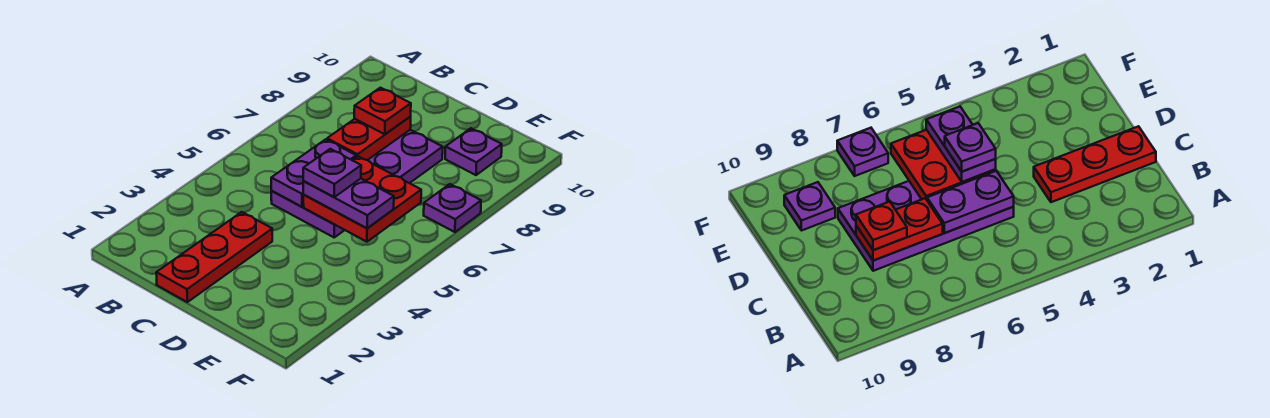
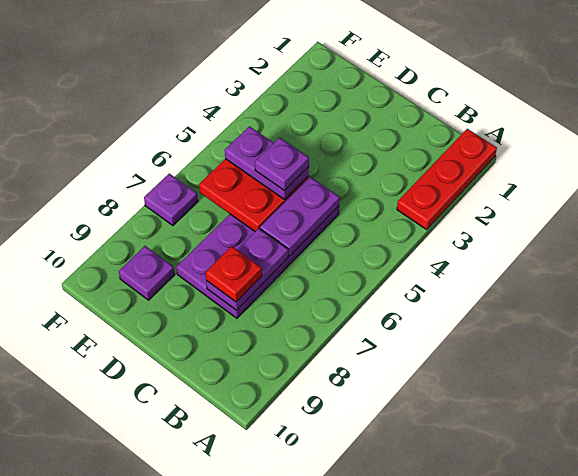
red plate C1:C3 level 1 -> red plate A1:A3 level 1
red plate C7:C8 level 2 -> purple plate C7:C8 level 2

